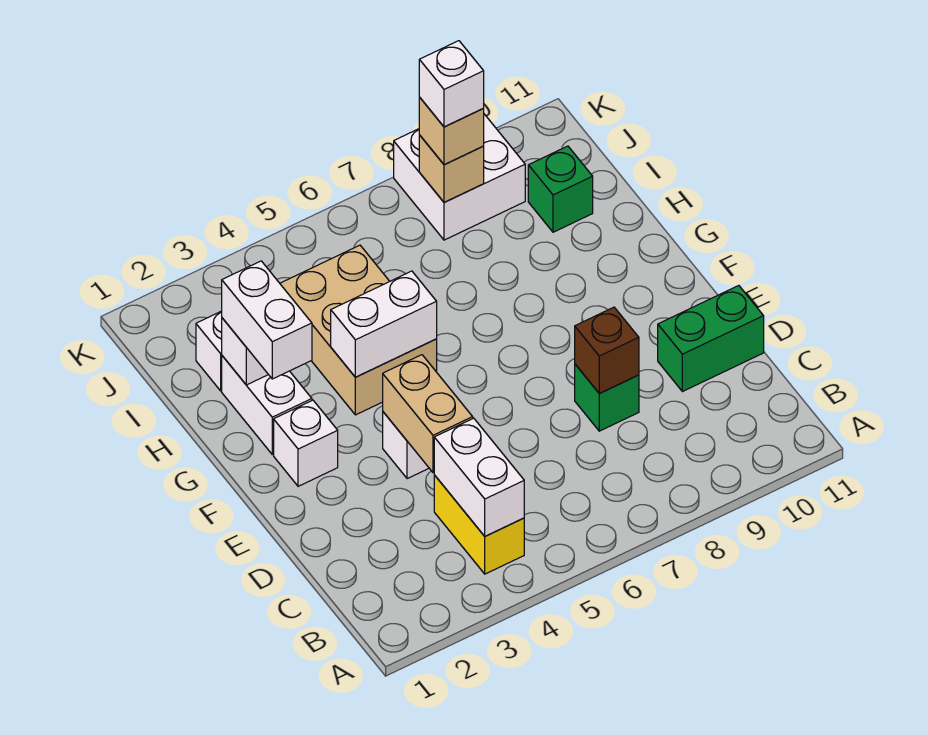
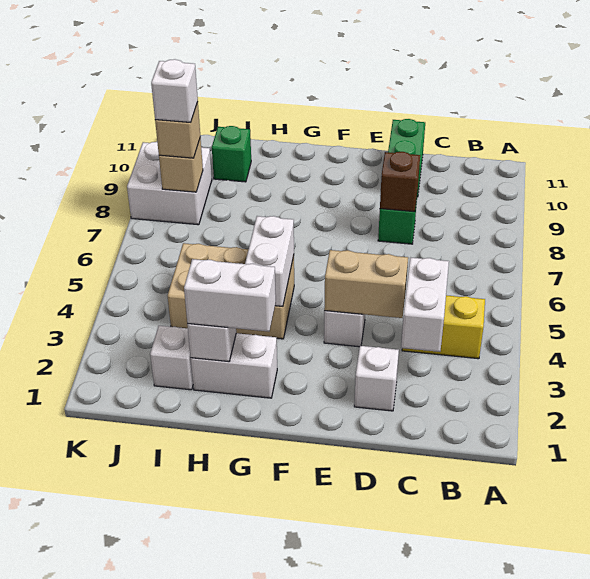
white brick B4:C4 level 2 -> white brick C3:C4 level 2
white brick F2 level 1 -> white brick D2 level 1

